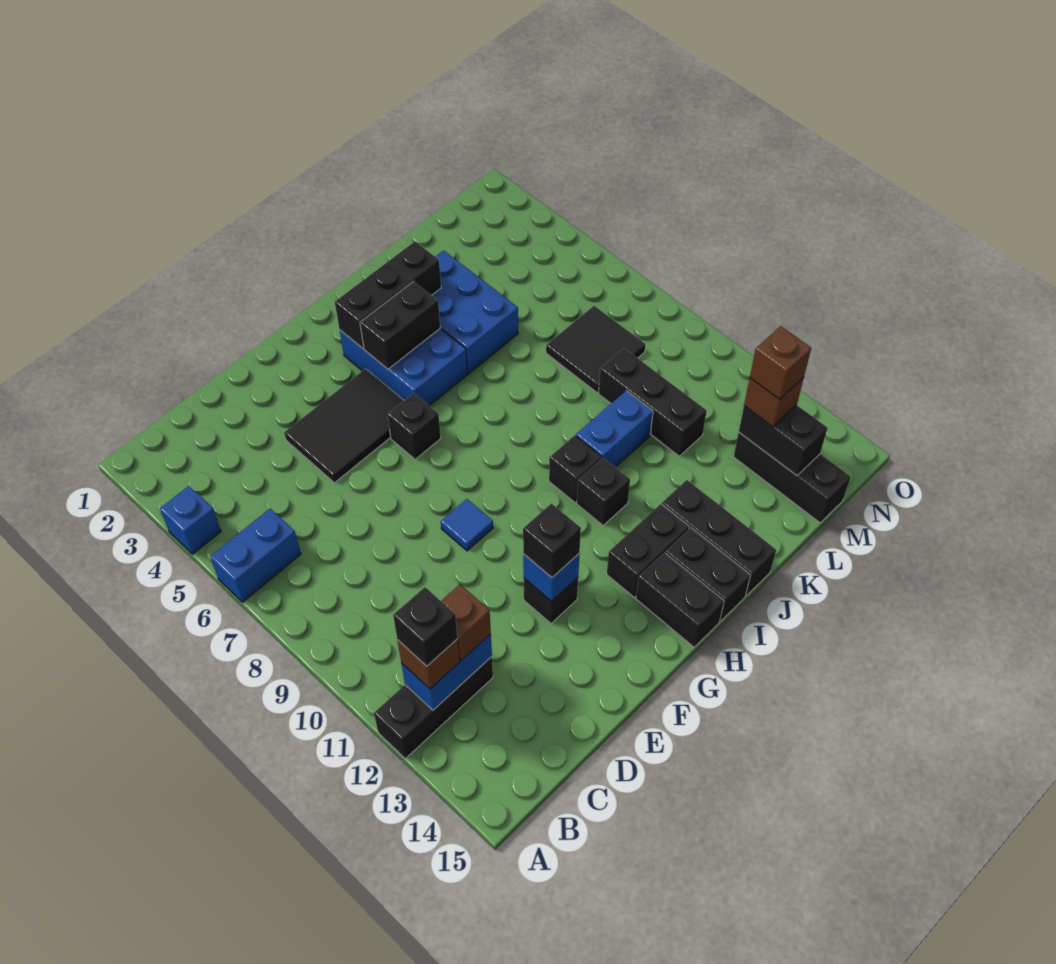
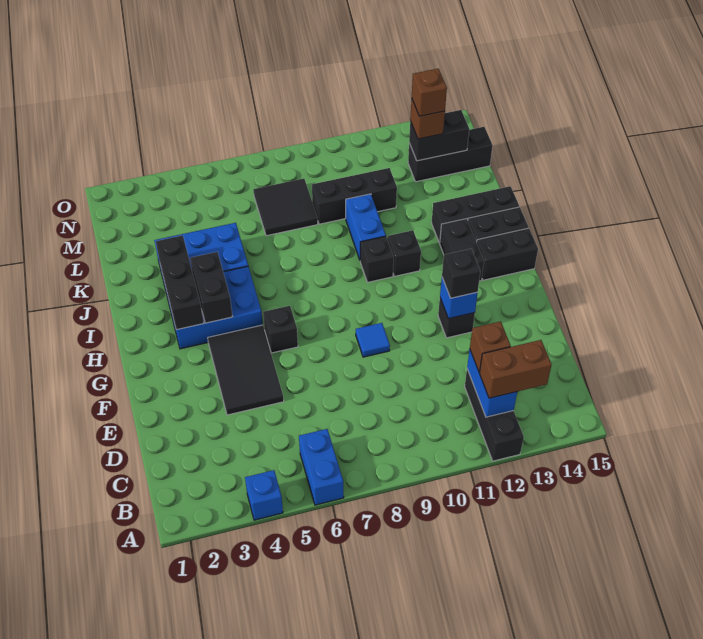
brown brick B12 level 3 -> brown brick B12:B13 level 3
black brick B12 level 4 -> none

